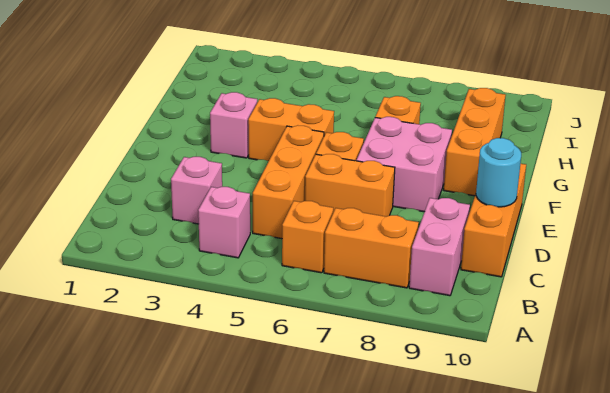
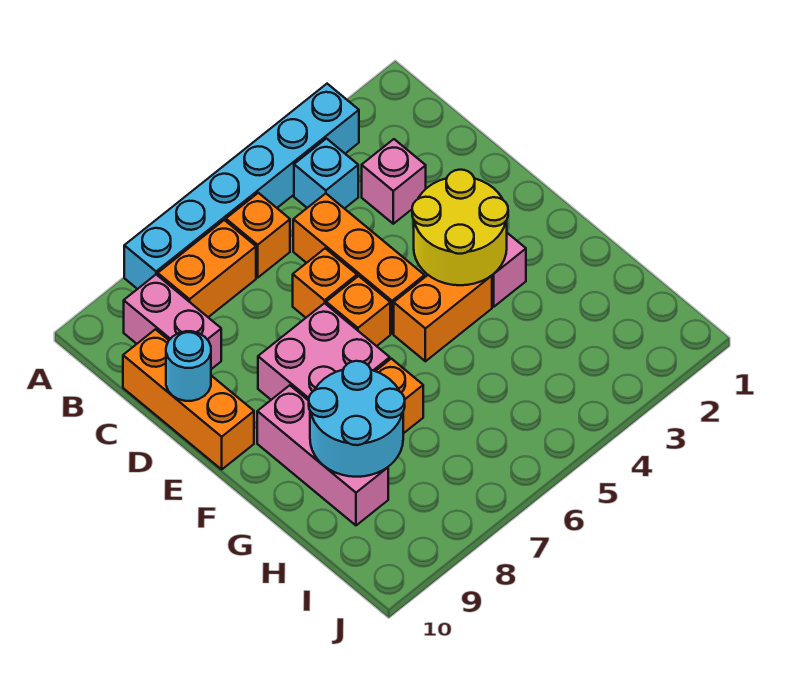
none -> cyan brick A3:A8 level 1
pink brick B4 level 1 -> cyan brick B4 level 1
orange brick D6:D7 level 1 -> orange brick D6 level 1
none -> yellow round brick E3:F4 level 2
orange brick F9:H9 level 1 -> pink brick F9:H9 level 1
none -> cyan round brick G8:H9 level 2

